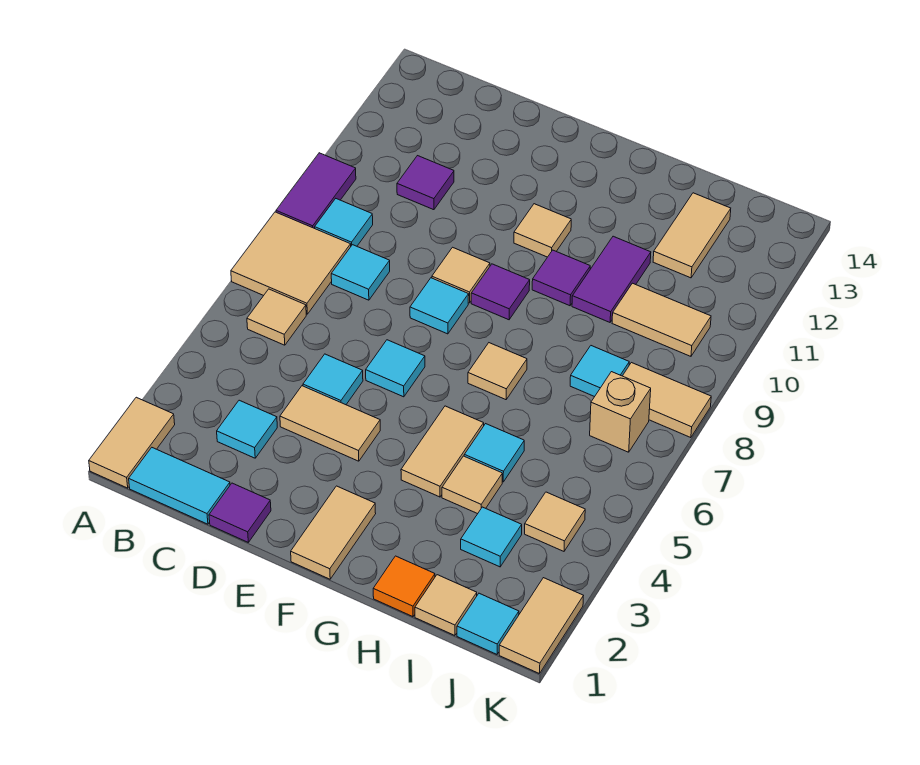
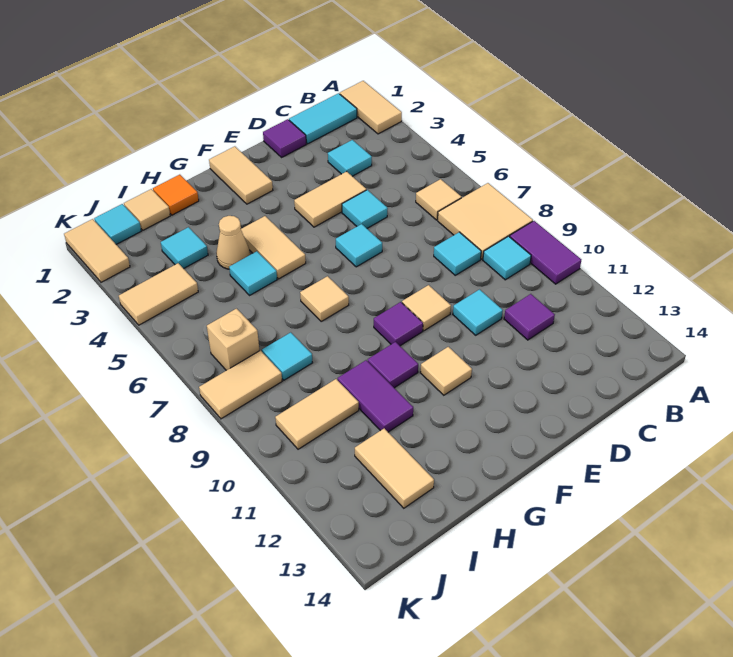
cyan tile E8 level 1 -> cyan tile D10 level 1
tan tile H4 level 1 -> tan cone H4 level 1
tan tile J4 level 1 -> tan tile J4:K4 level 1

